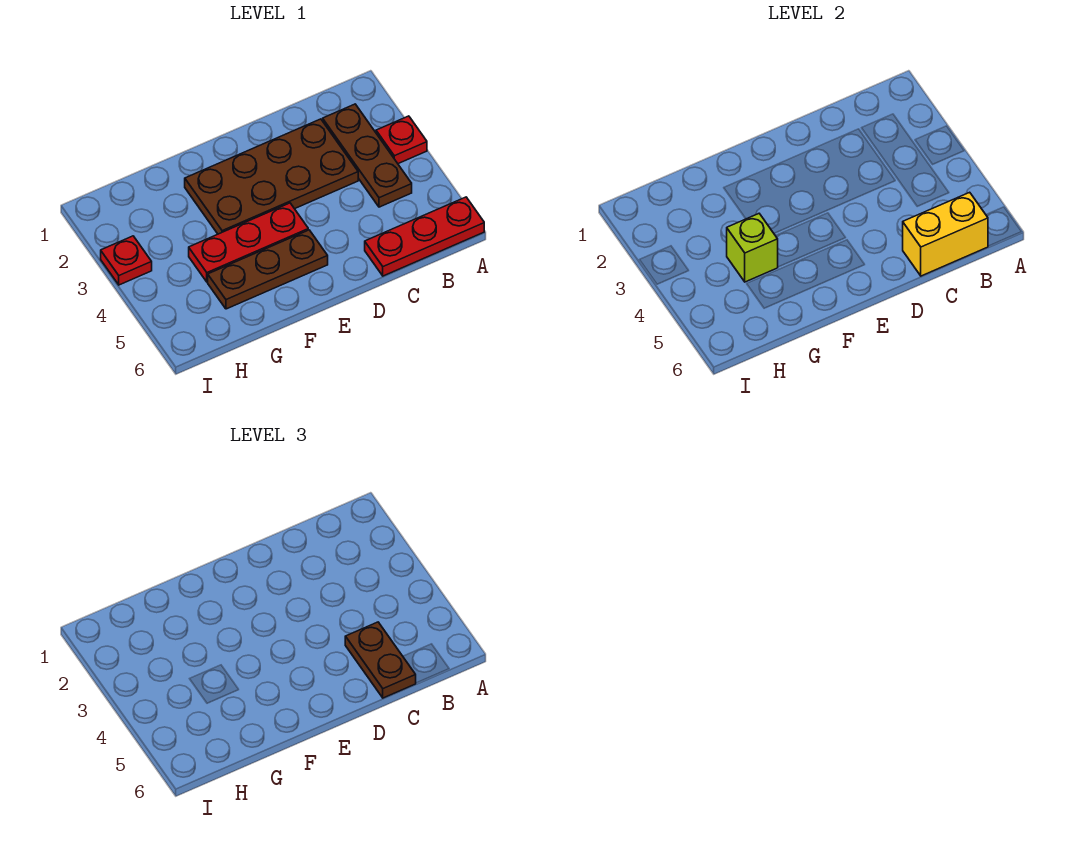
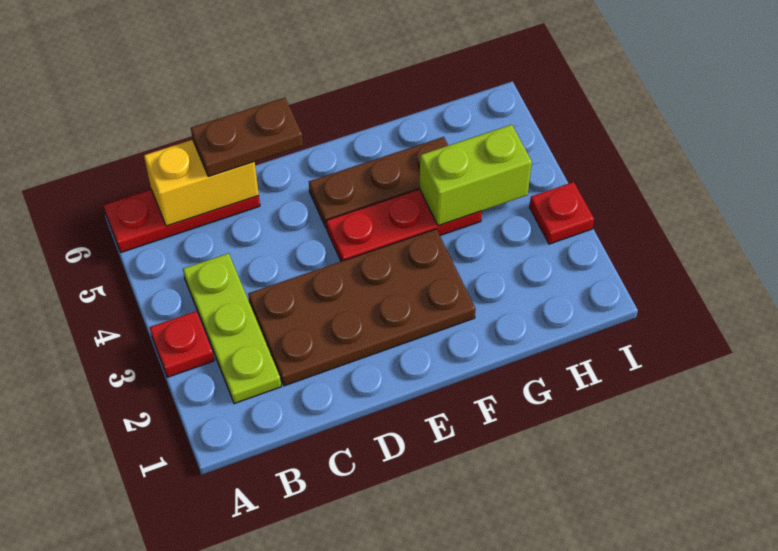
brown plate B2:B4 level 1 -> lime plate B2:B4 level 1
brown plate C5:C6 level 3 -> brown plate C6:D6 level 3
lime brick G4 level 2 -> lime brick G4:H4 level 2

